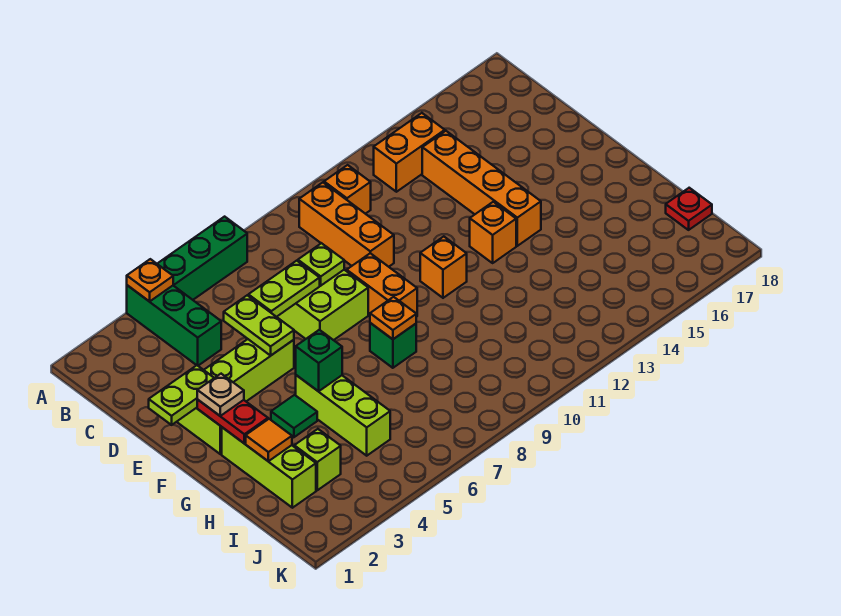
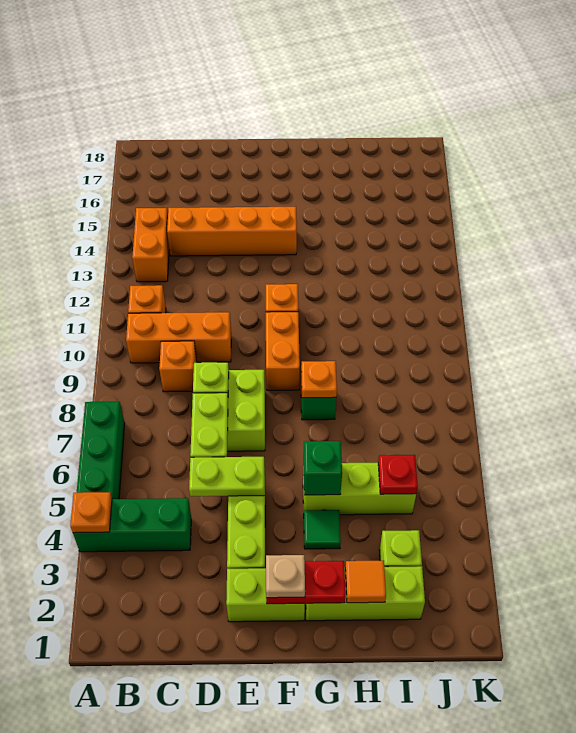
lime plate E1:E2 level 2 -> none
orange brick E9:F9 level 1 -> orange brick F9:F10 level 1
orange brick F13 level 1 -> orange brick C9 level 1
red plate I18 level 1 -> red plate I5 level 2

